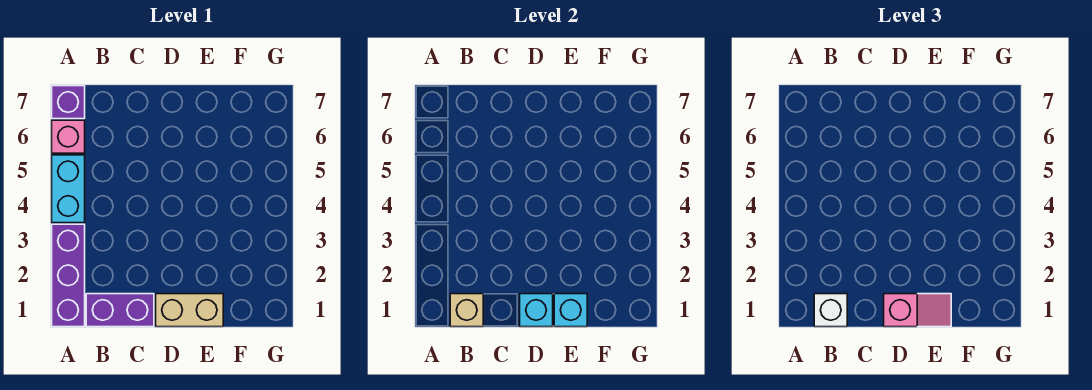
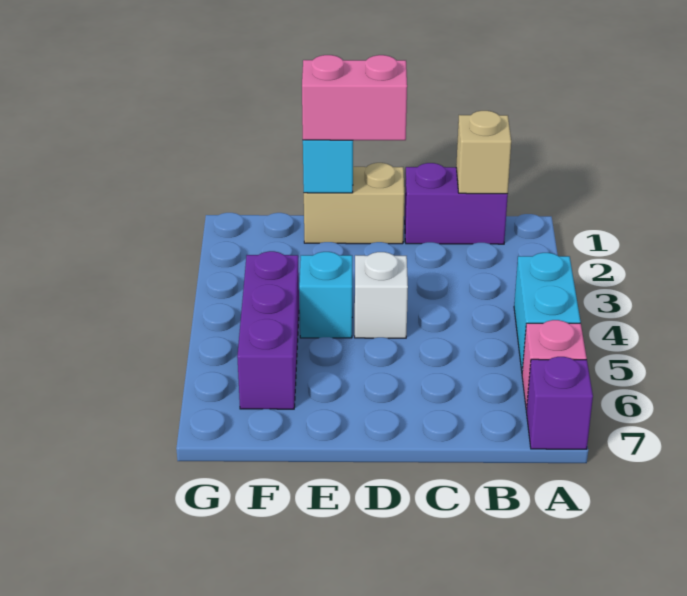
purple brick A1:A3 level 1 -> purple brick F4:F6 level 1
white brick B1 level 3 -> white brick D4 level 1
cyan brick D1 level 2 -> cyan brick E4 level 1
pink slope D1:E1 level 3 top D -> pink brick D1:E1 level 3

